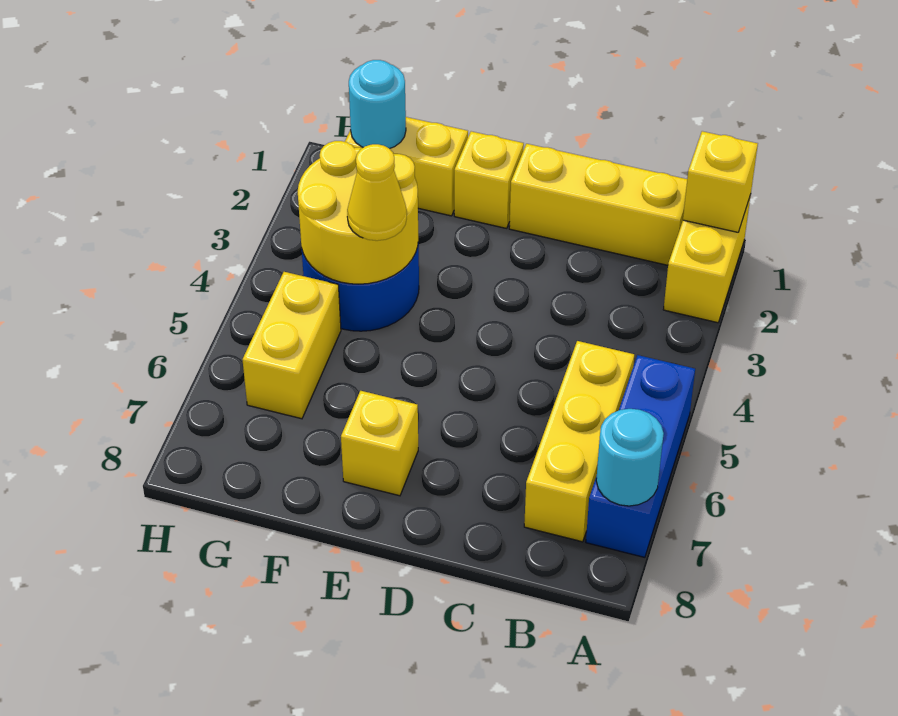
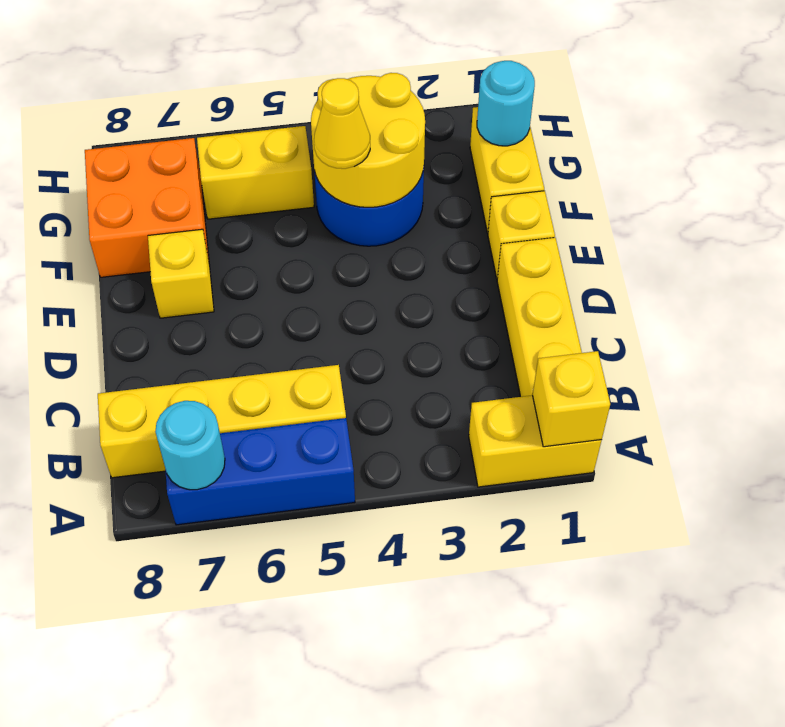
yellow brick B5:B7 level 1 -> yellow brick B5:B8 level 1
none -> orange brick F7:G8 level 1

